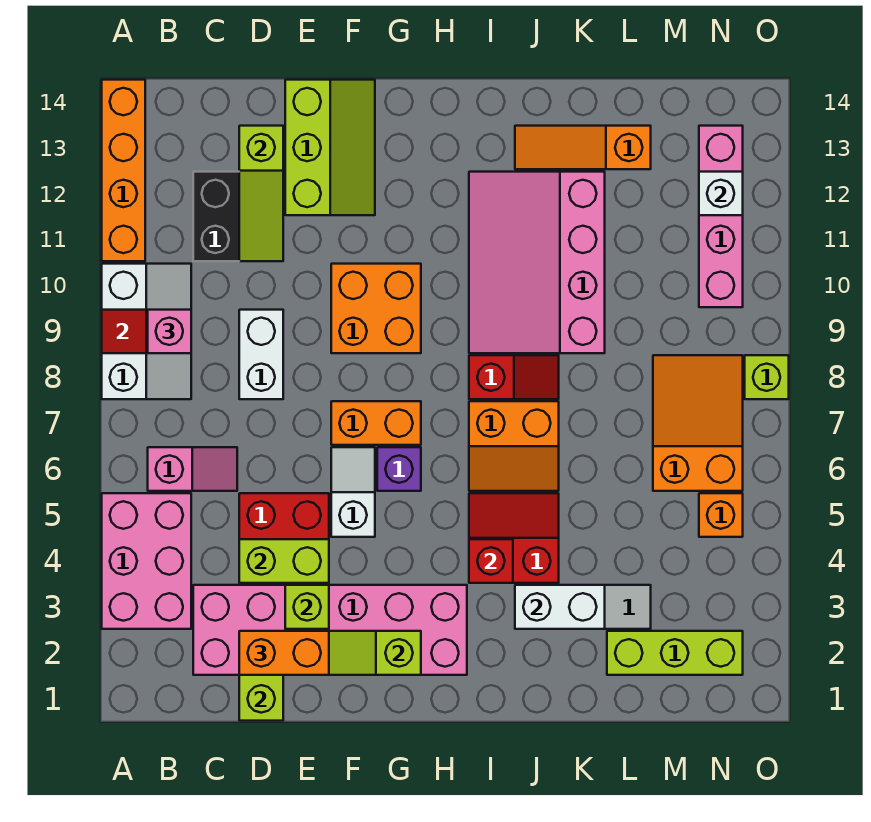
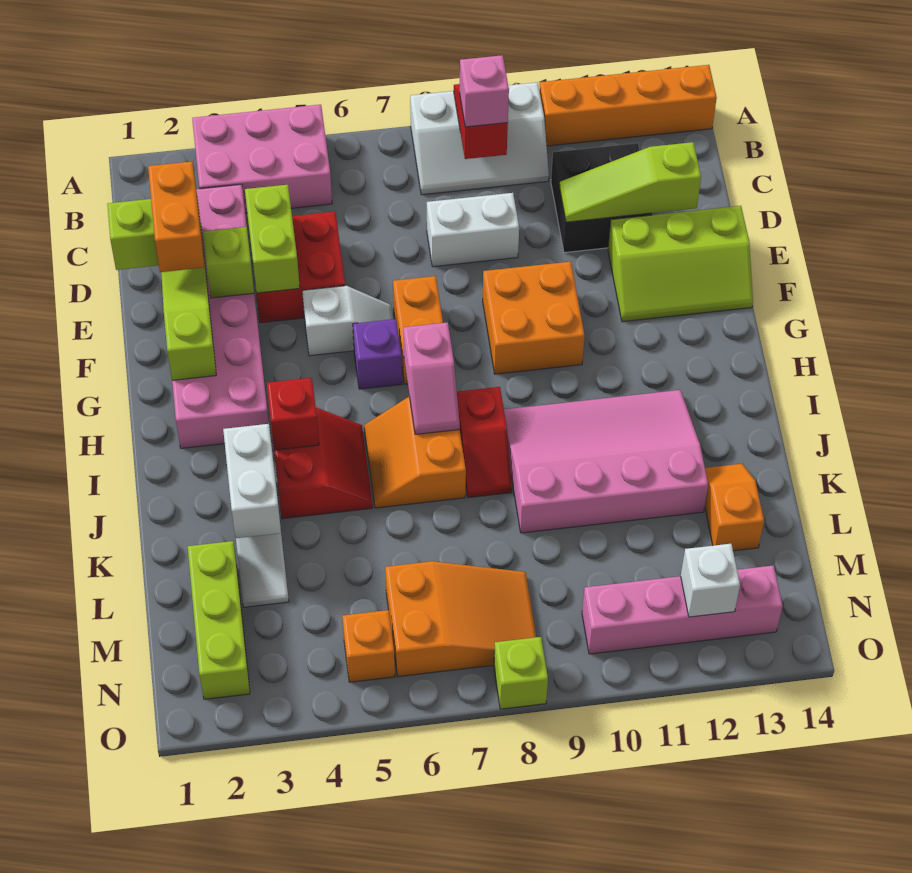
pink slope B6:C6 level 1 top B -> pink slope H7:I7 level 2 top H
orange slope J13:L13 level 1 top L -> orange slope K13:L13 level 1 top L

